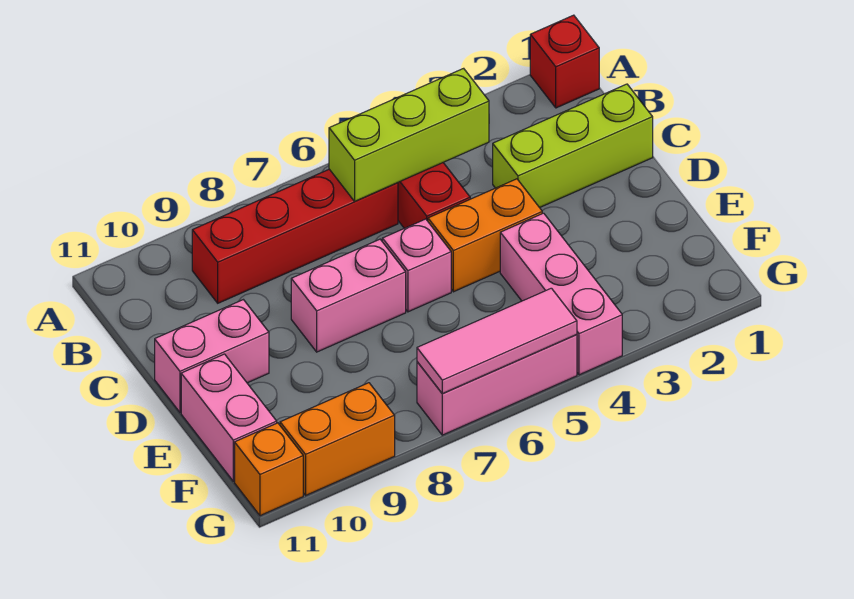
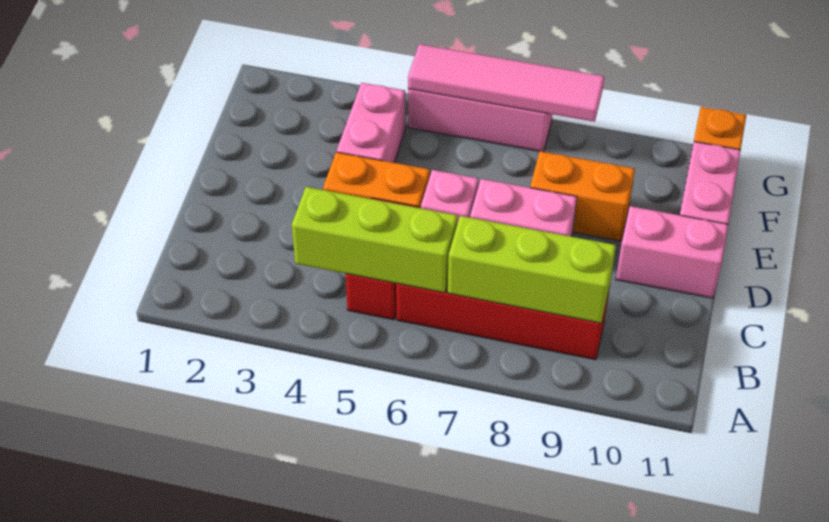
red brick A1 level 1 -> none
lime brick C1:C3 level 1 -> lime brick B7:B9 level 2
pink brick E4:G4 level 1 -> pink brick E4:F4 level 1
pink tile G5:G7 level 2 -> pink tile G5:G8 level 2
orange brick G9:G10 level 1 -> orange brick E8:E9 level 1

